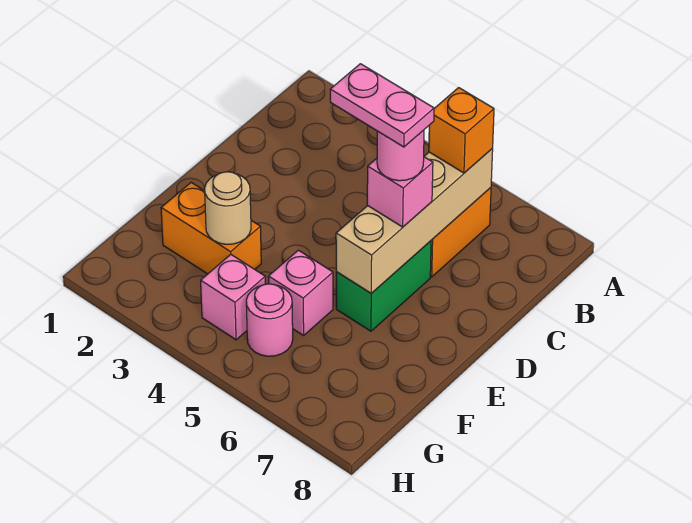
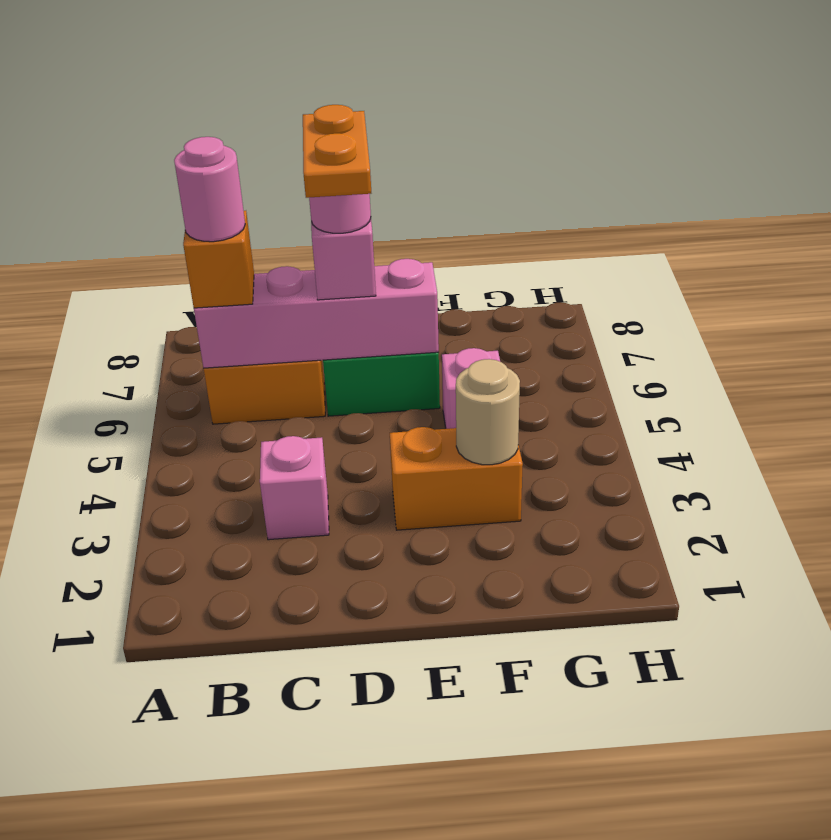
tan brick B6:E6 level 2 -> pink brick B6:E6 level 2
pink plate D5:D6 level 5 -> orange plate D5:D6 level 5
orange brick F2:F3 level 1 -> orange brick E3:F3 level 1
pink brick G4 level 1 -> pink brick C3 level 1
pink round brick G5 level 1 -> pink round brick B6 level 4

